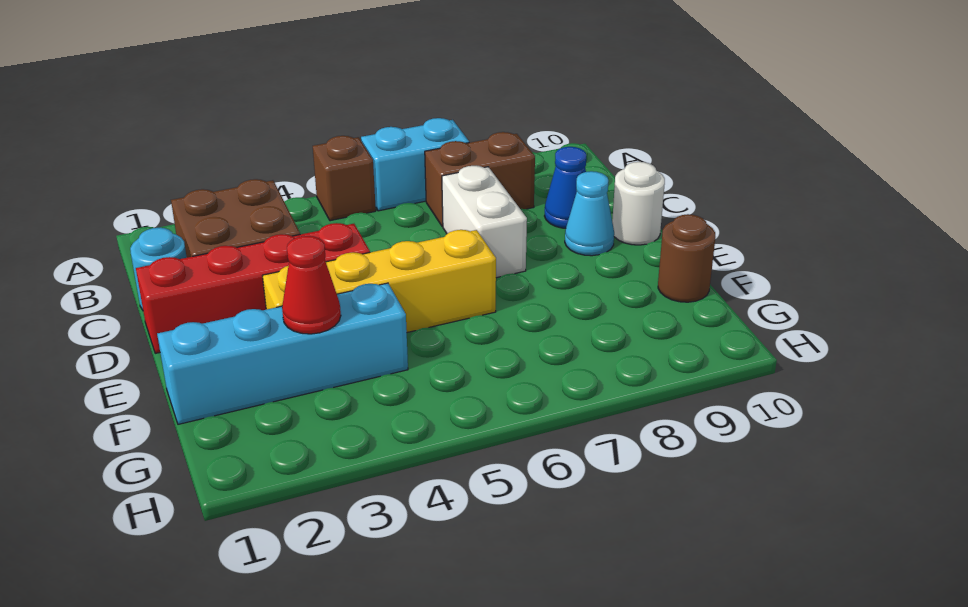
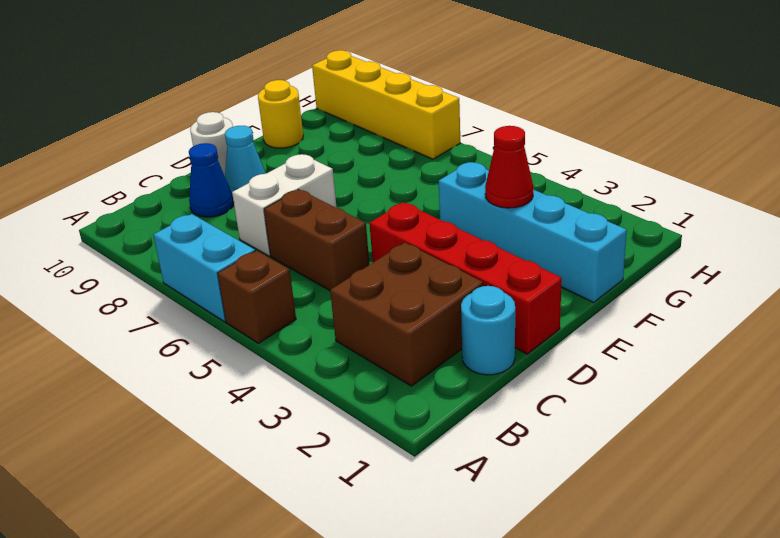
brown brick B7:B8 level 1 -> brown brick C5:C6 level 1
yellow brick E3:E6 level 1 -> yellow brick H7:H10 level 1
brown round brick F10 level 1 -> yellow round brick F10 level 1

